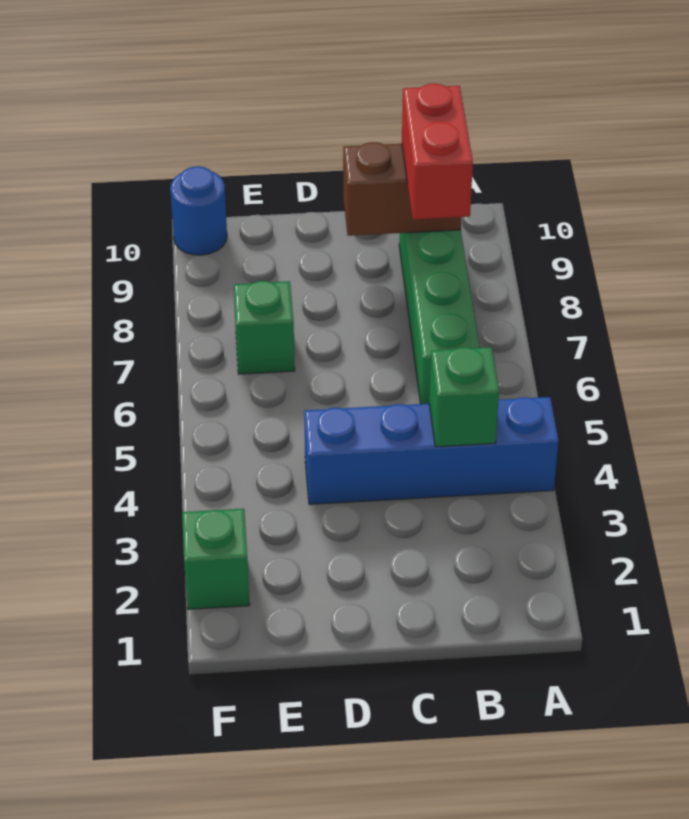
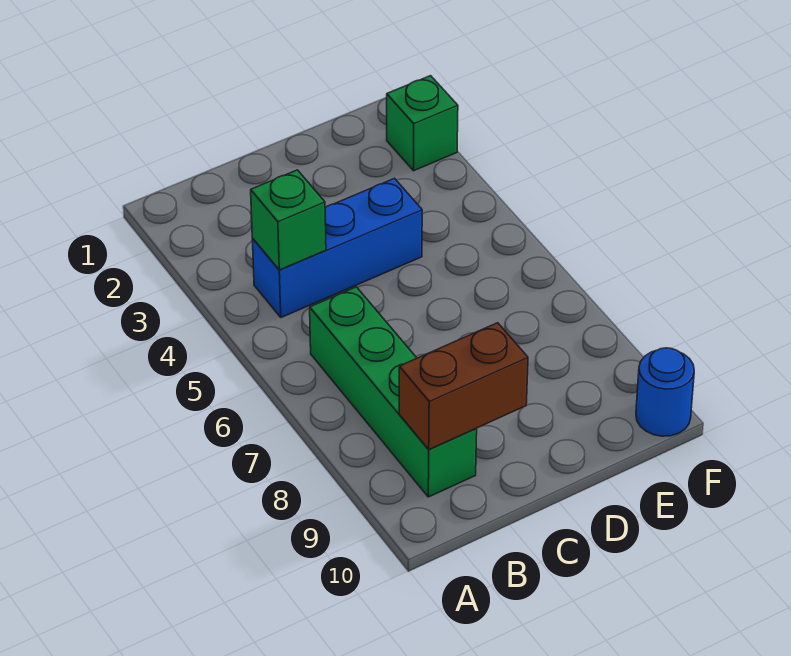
blue brick A4:D4 level 1 -> blue brick B4:D4 level 1
red brick B8:B9 level 3 -> none
green brick E7 level 1 -> none

